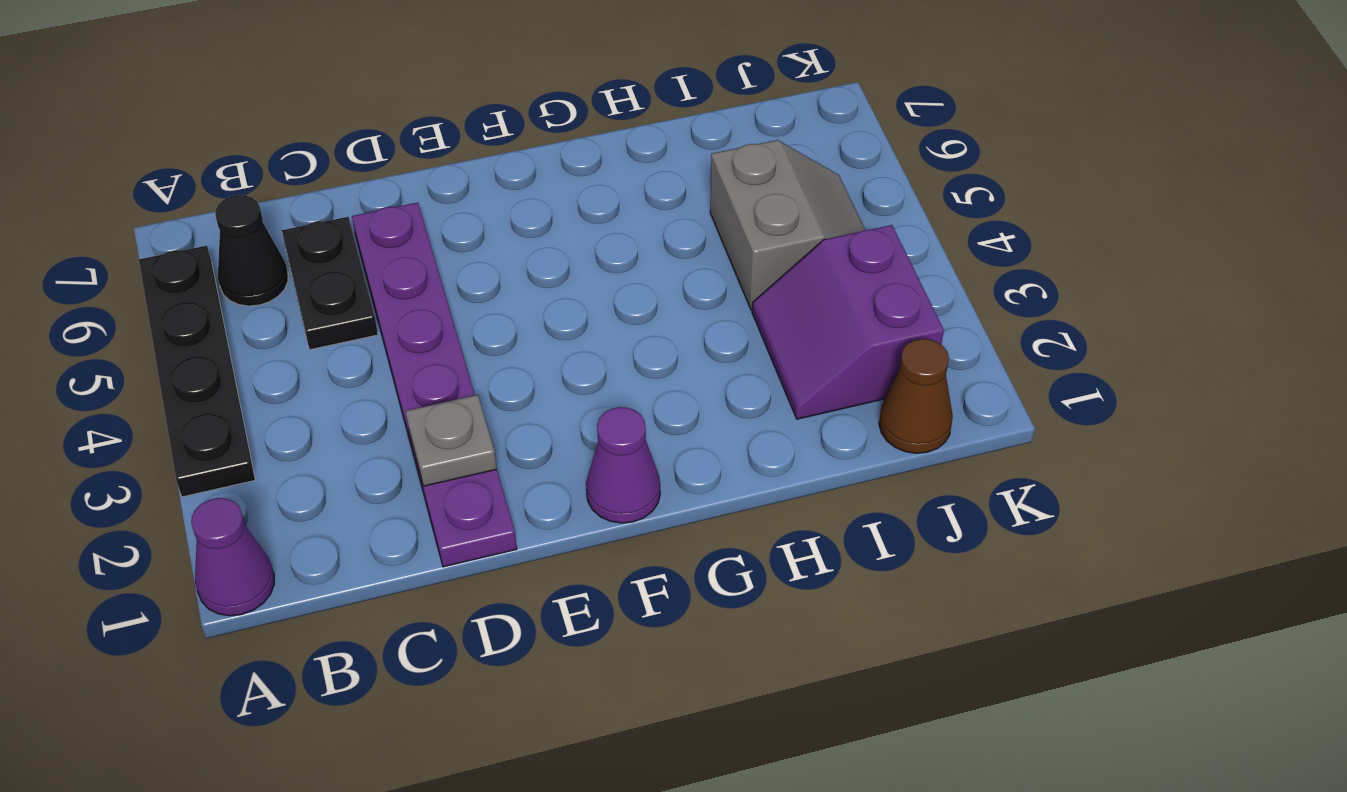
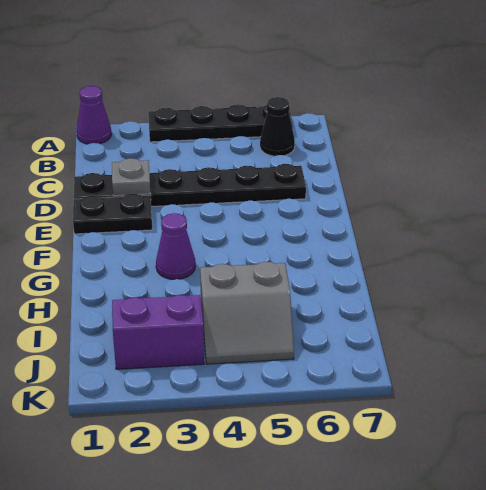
black plate C5:C6 level 1 -> black plate E1:E2 level 1
purple plate D1:D6 level 1 -> black plate D1:D6 level 1
purple cone F1 level 1 -> purple cone G3 level 1
brown cone J1 level 1 -> none

